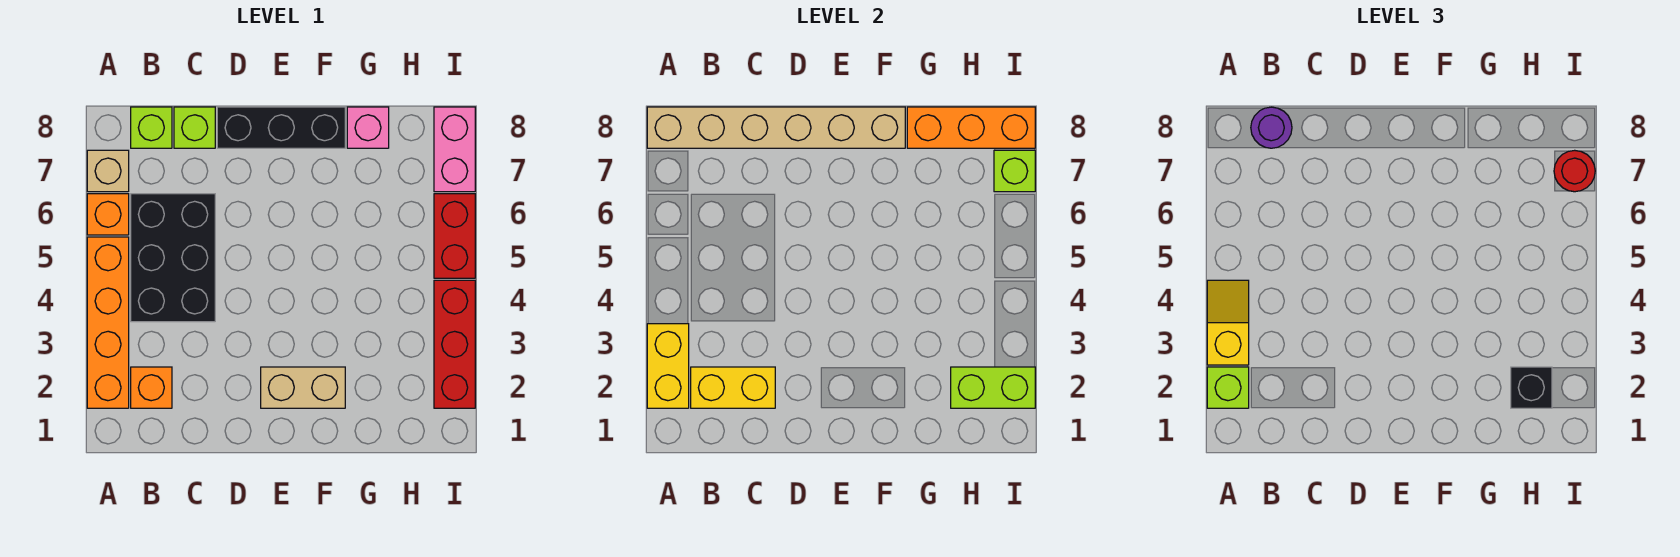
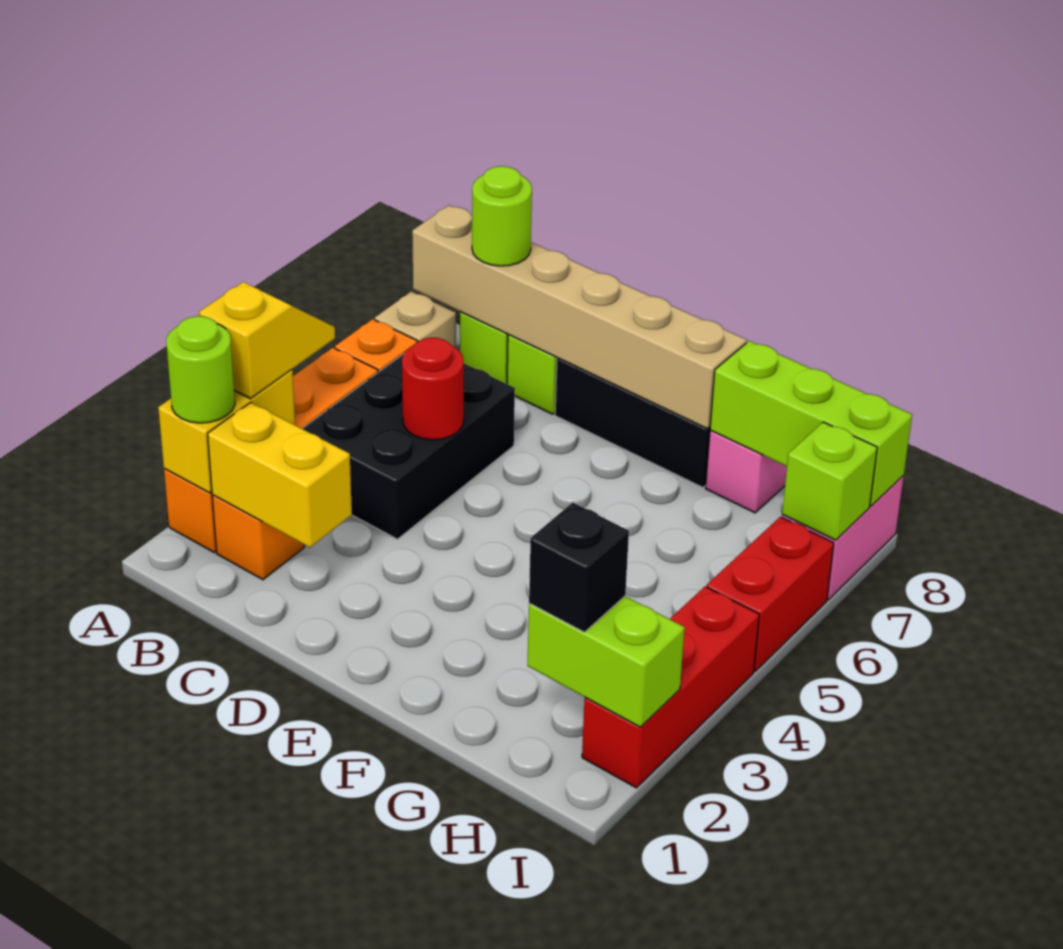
lime brick A2 level 3 -> lime round brick A2 level 3
purple round brick B8 level 3 -> lime round brick B8 level 3
tan brick E2:F2 level 1 -> none
orange brick G8:I8 level 2 -> lime brick G8:I8 level 2
red round brick I7 level 3 -> red round brick C5 level 2

